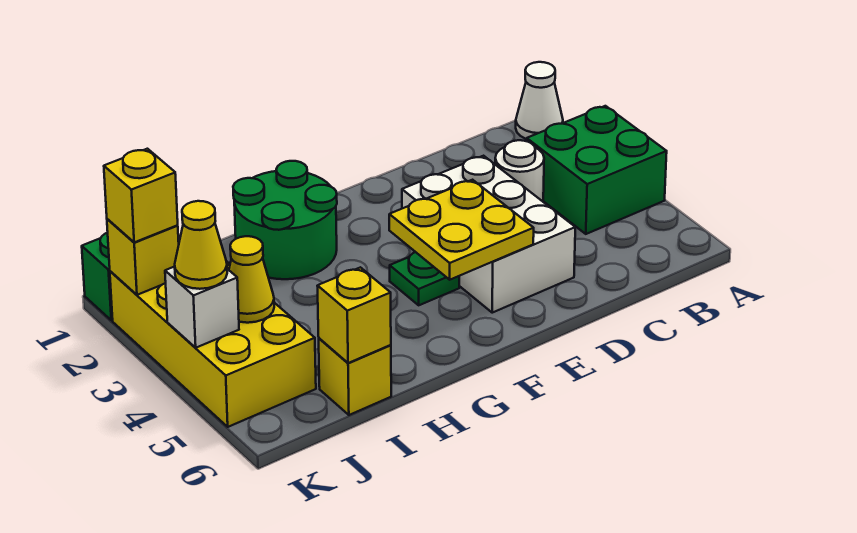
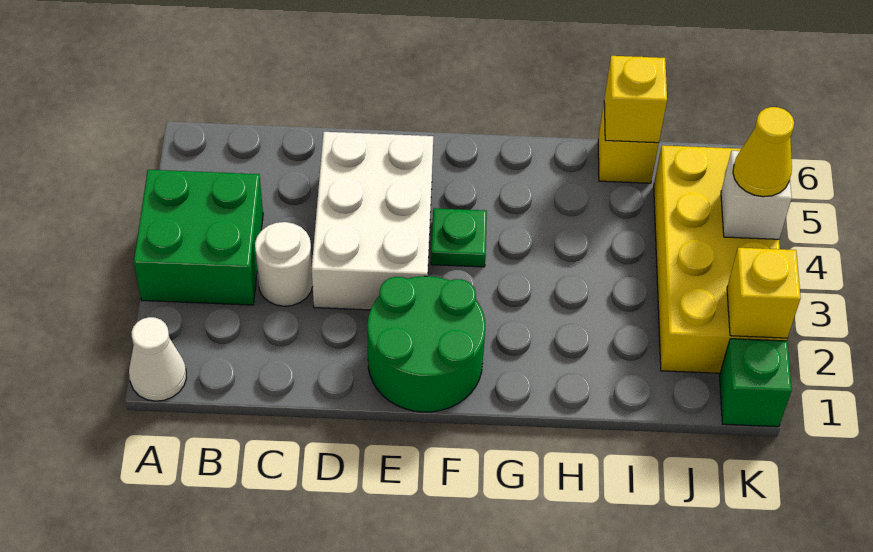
yellow plate E4:F5 level 2 -> none
green round brick G1:H2 level 1 -> green round brick E1:F2 level 1
yellow cone J4 level 2 -> none
yellow brick K2 level 3 -> none

